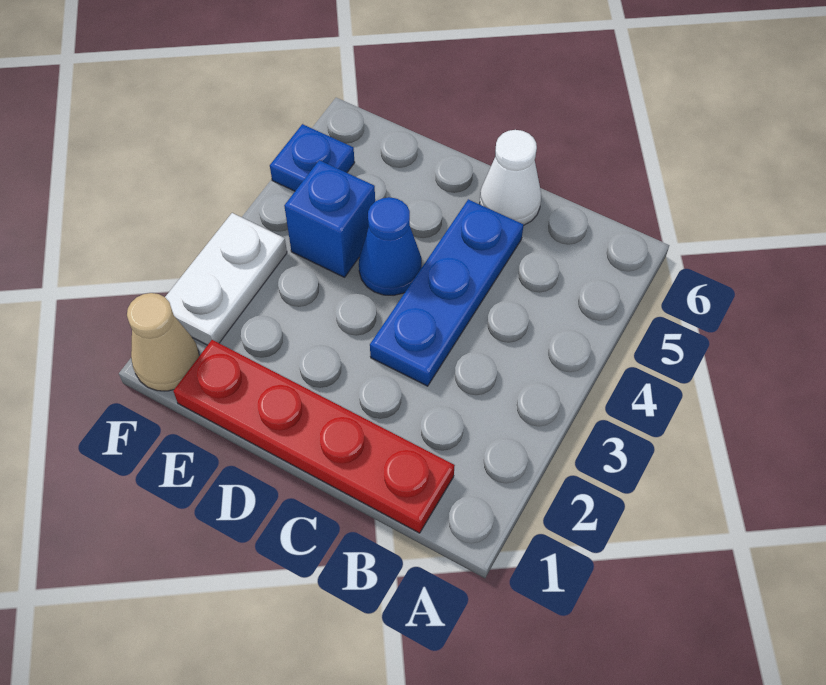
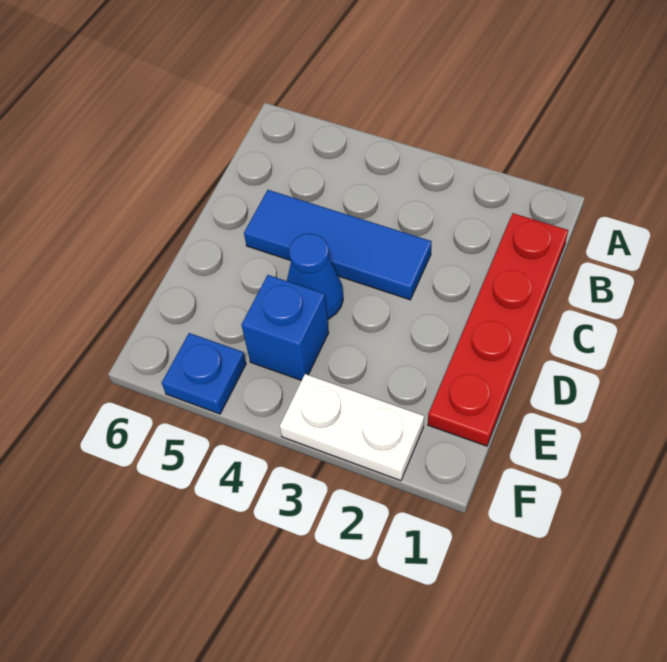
blue plate C3:C5 level 1 -> blue tile C3:C5 level 1
white cone C6 level 1 -> none
tan cone F1 level 1 -> none

